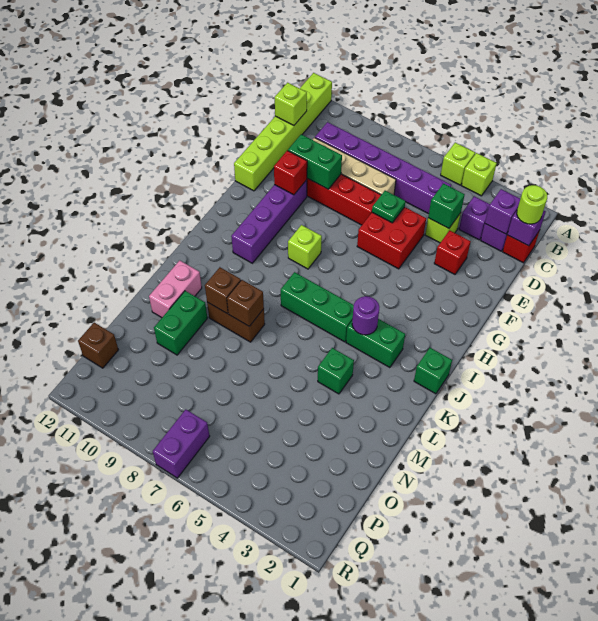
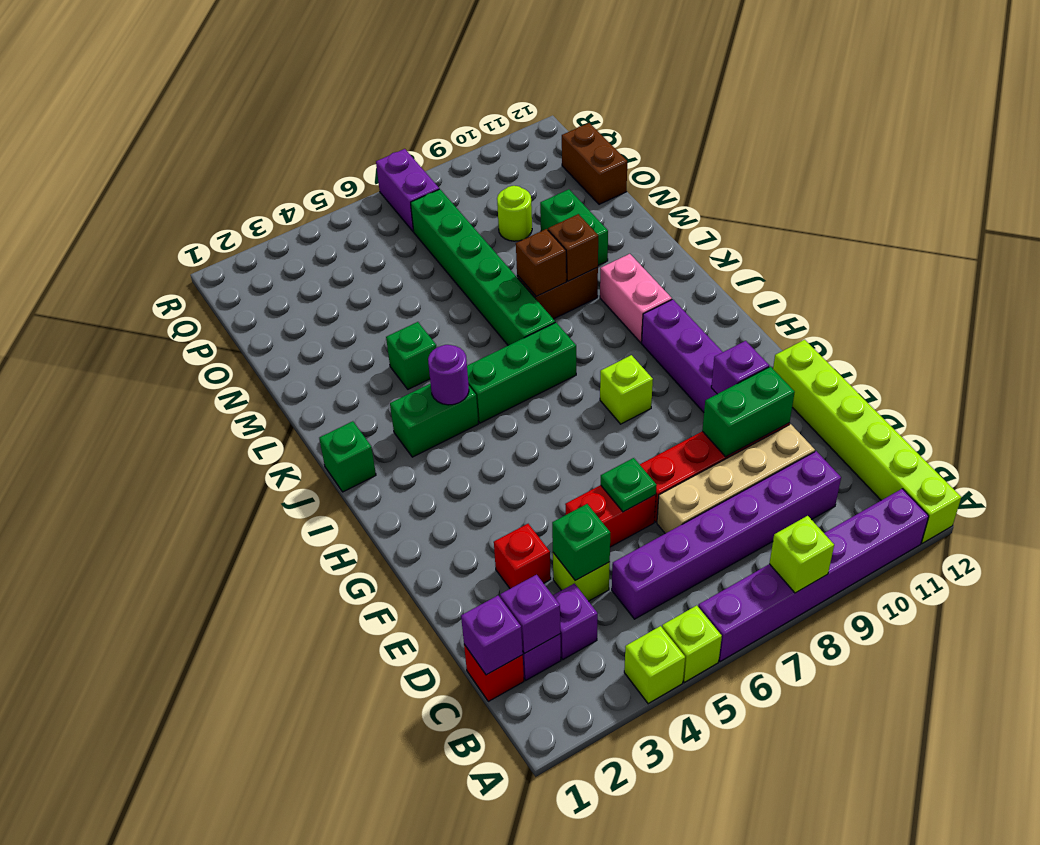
none -> purple brick A6:A11 level 1
lime round brick C1 level 3 -> lime round brick O9 level 1
lime brick C12 level 2 -> lime brick A8 level 2
red brick E5:F6 level 1 -> red brick E5:E6 level 1
red brick F10 level 2 -> purple brick F10 level 2
none -> green brick K7:P7 level 1
pink brick L11:M11 level 1 -> pink brick J10:K10 level 1
brown brick P12 level 1 -> brown brick O12:P12 level 1

